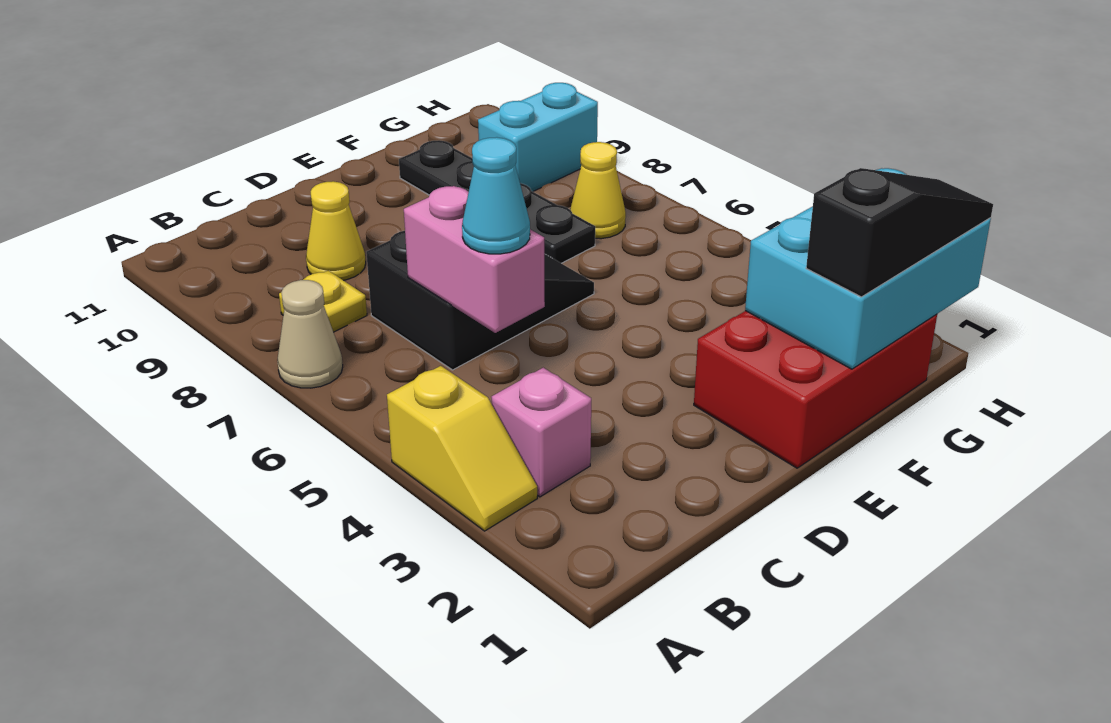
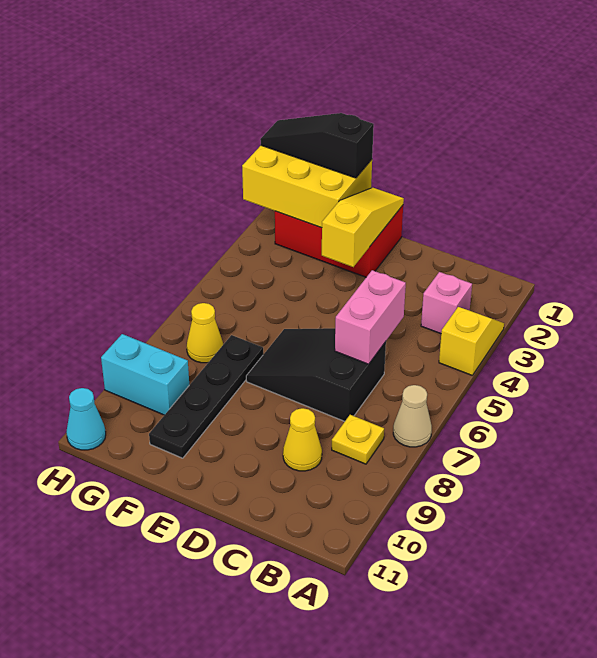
cyan cone C5 level 3 -> cyan cone H11 level 1
none -> yellow slope E1:E3 level 2 top 3
cyan brick F1:H2 level 2 -> yellow brick F1:H2 level 2

